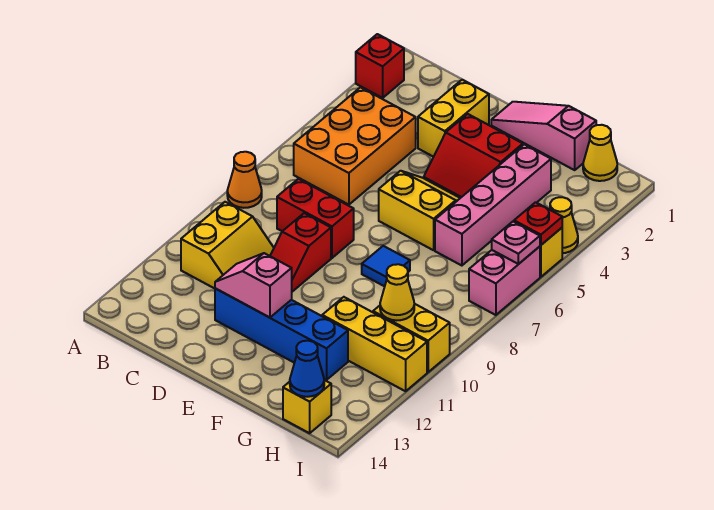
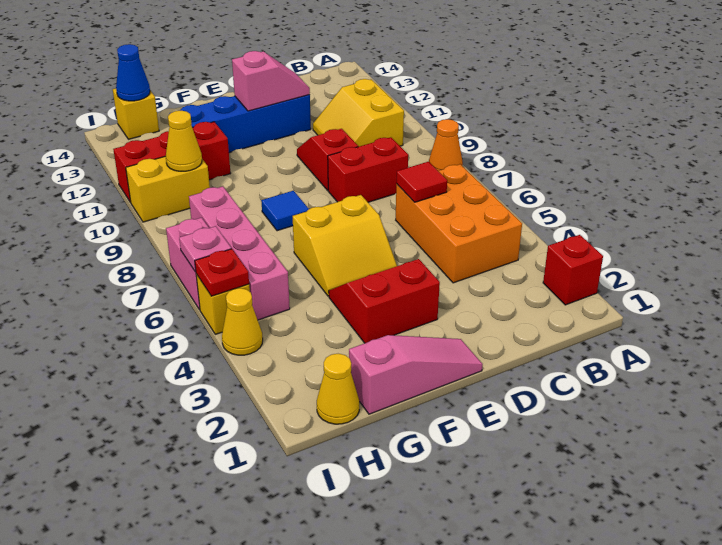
none -> red tile C6 level 2
yellow brick D2:D3 level 1 -> none
pink brick G3:G6 level 1 -> pink brick H5:H8 level 1
yellow brick G11:I11 level 1 -> red brick G11:I11 level 1

